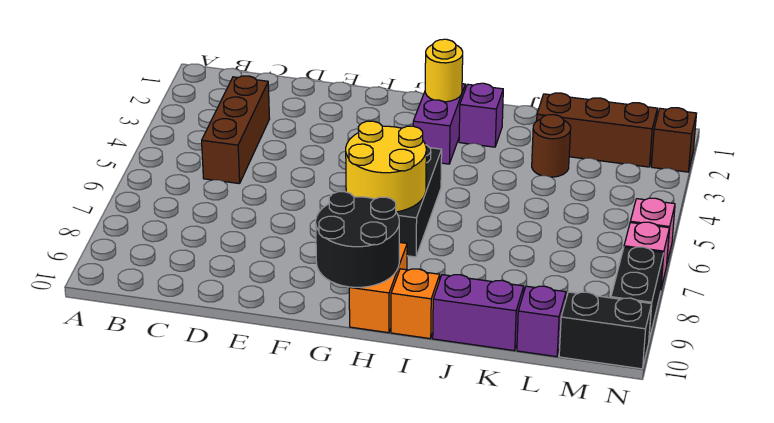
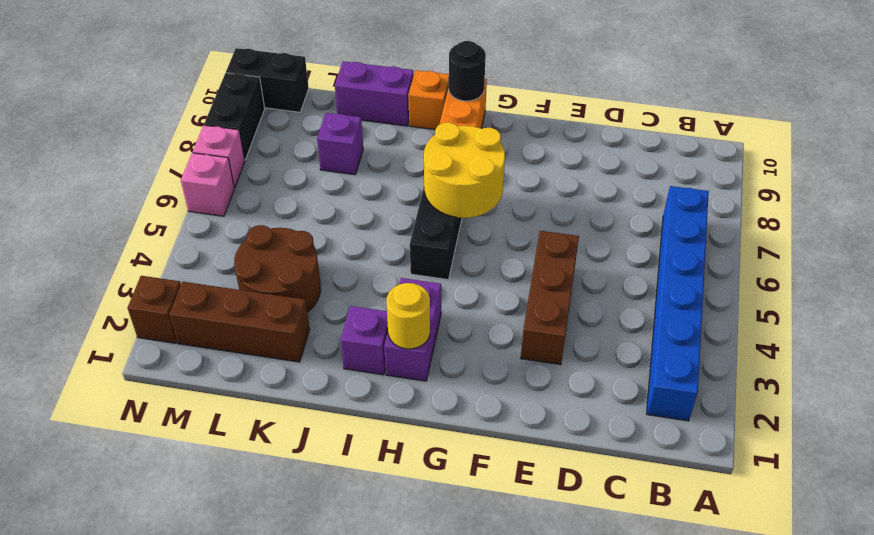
none -> blue brick B2:B7 level 1
brown brick C3:C5 level 1 -> brown brick E3:E5 level 1
black round brick G9:H10 level 2 -> black round brick H10 level 2
brown round brick K3 level 1 -> brown round brick K3:L4 level 1
purple brick L10 level 1 -> purple brick K8 level 1

